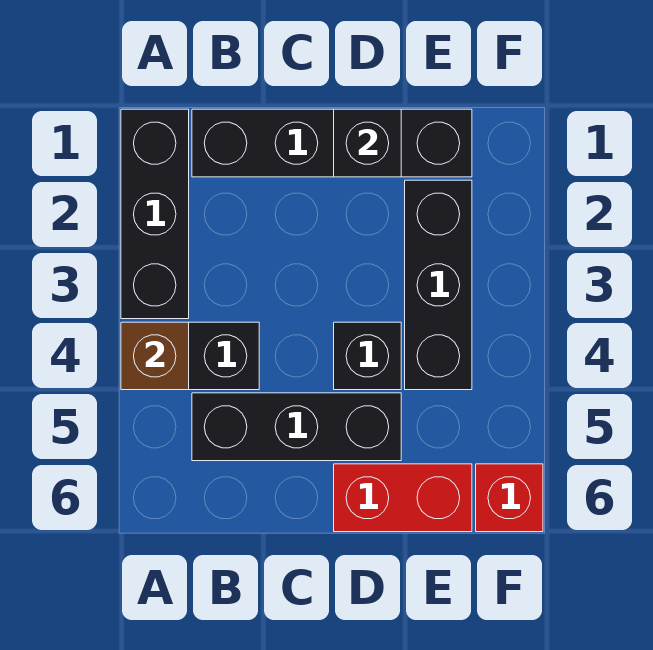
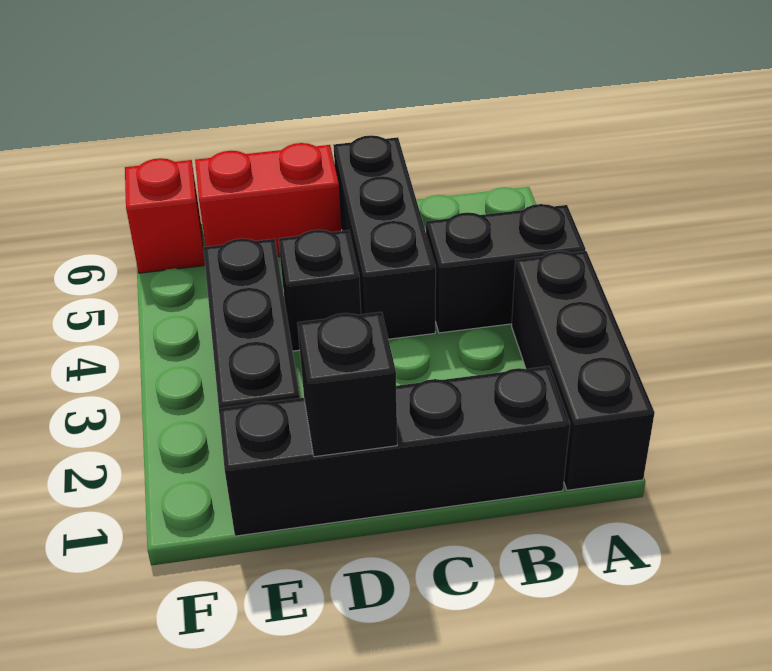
brown brick A4 level 2 -> none
black brick B5:D5 level 1 -> black brick C4:C6 level 1

